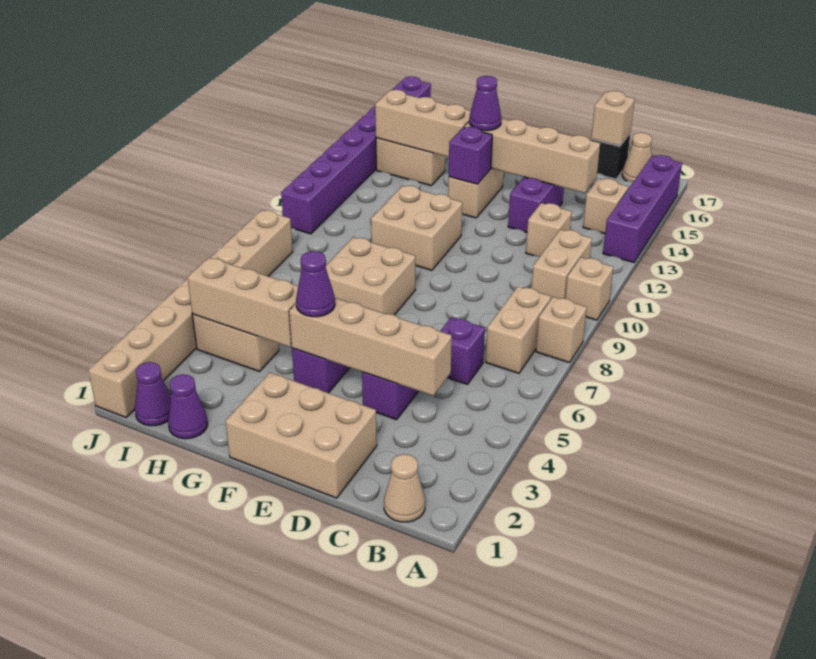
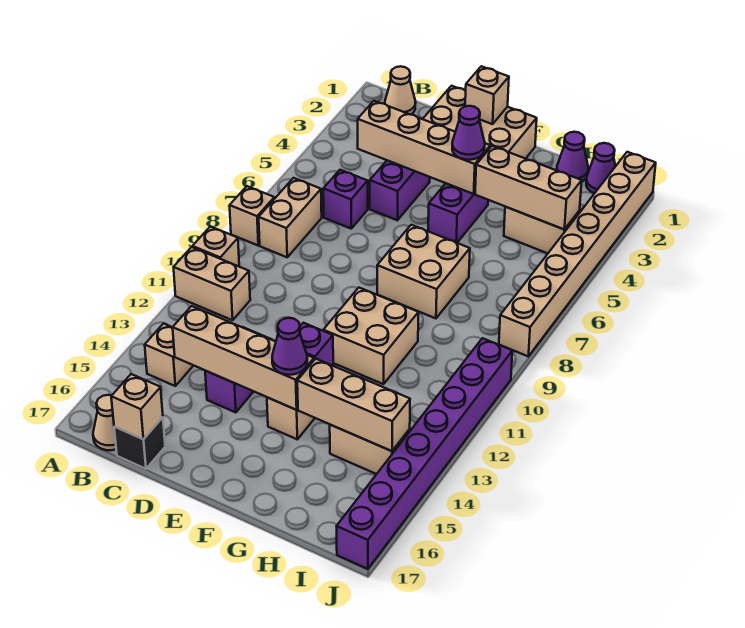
purple brick A13:A16 level 1 -> none
tan brick B10:B11 level 1 -> tan brick A11:B11 level 1
tan brick C12 level 1 -> tan brick E1 level 2

